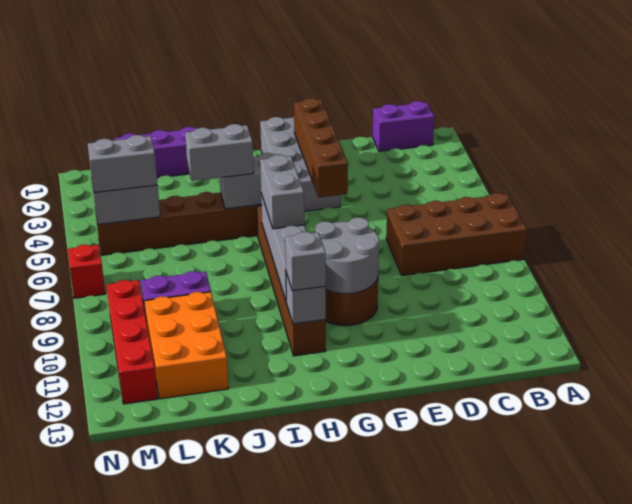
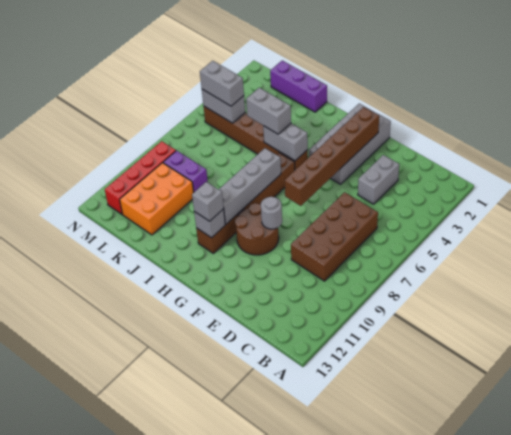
brown brick A7:D8 level 1 -> brown brick C6:D9 level 1
purple brick B1:C1 level 1 -> none
brown brick F2:F5 level 2 -> brown brick F2:F7 level 2
grey round brick F9:G10 level 2 -> grey round brick F9 level 2
grey brick H7:H8 level 3 -> grey brick D3:D4 level 1
red brick N7 level 1 -> none

